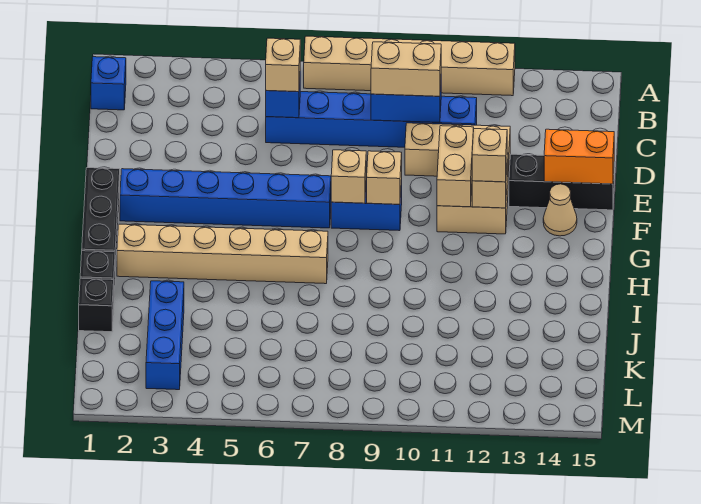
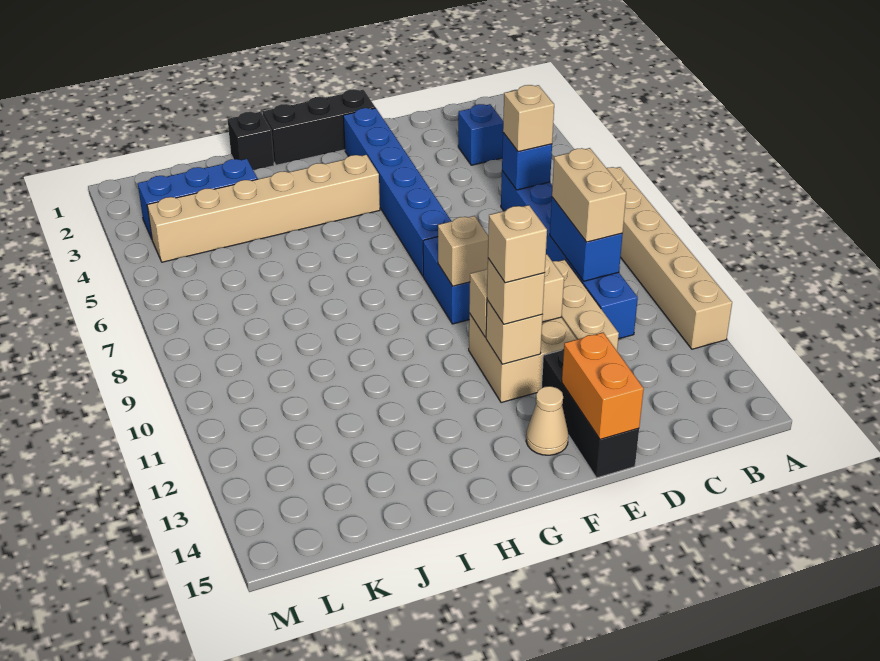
blue brick B1 level 1 -> blue brick C3 level 1
tan brick F8 level 2 -> tan brick F12 level 4
tan brick H2:H7 level 1 -> tan brick G4:L4 level 1
black brick J1 level 1 -> none

